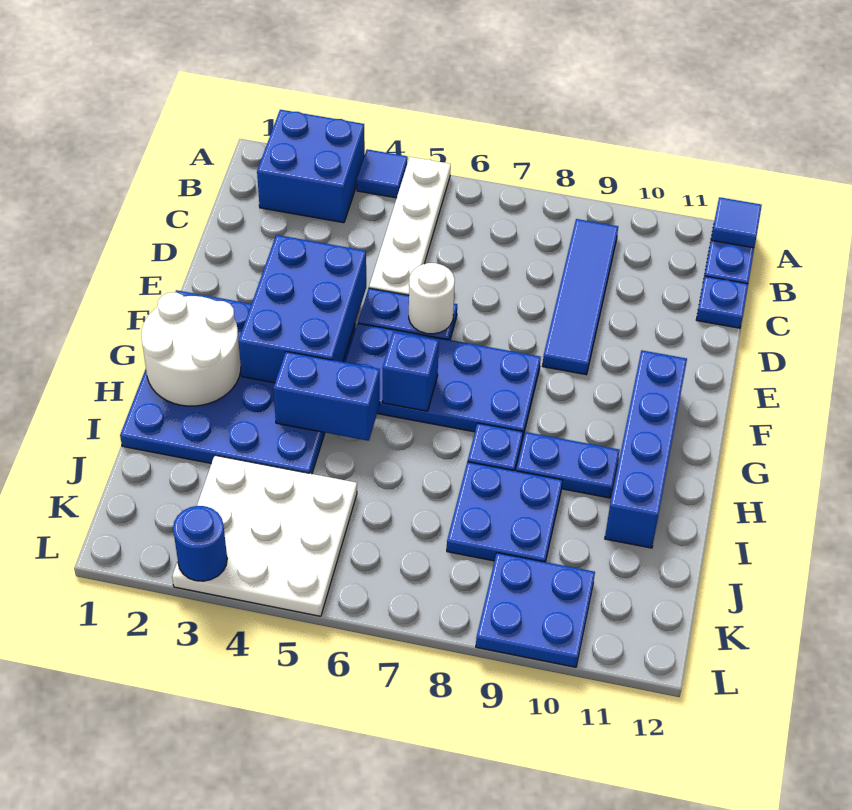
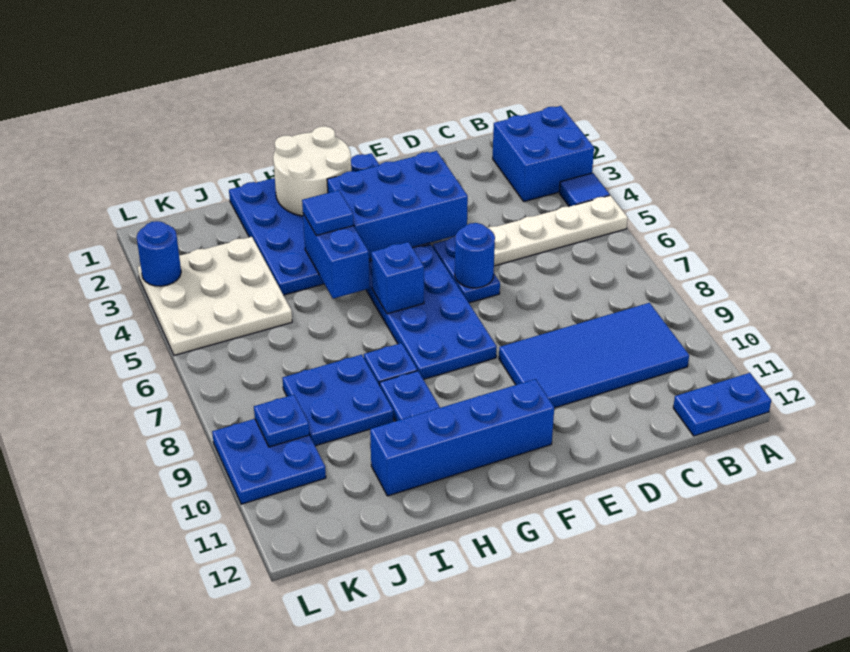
blue tile A12 level 2 -> blue tile H4 level 3
blue tile B9:E9 level 1 -> blue tile B9:E10 level 1
blue plate C12 level 1 -> blue plate K9 level 2
white round brick E6 level 2 -> blue round brick E6 level 2

